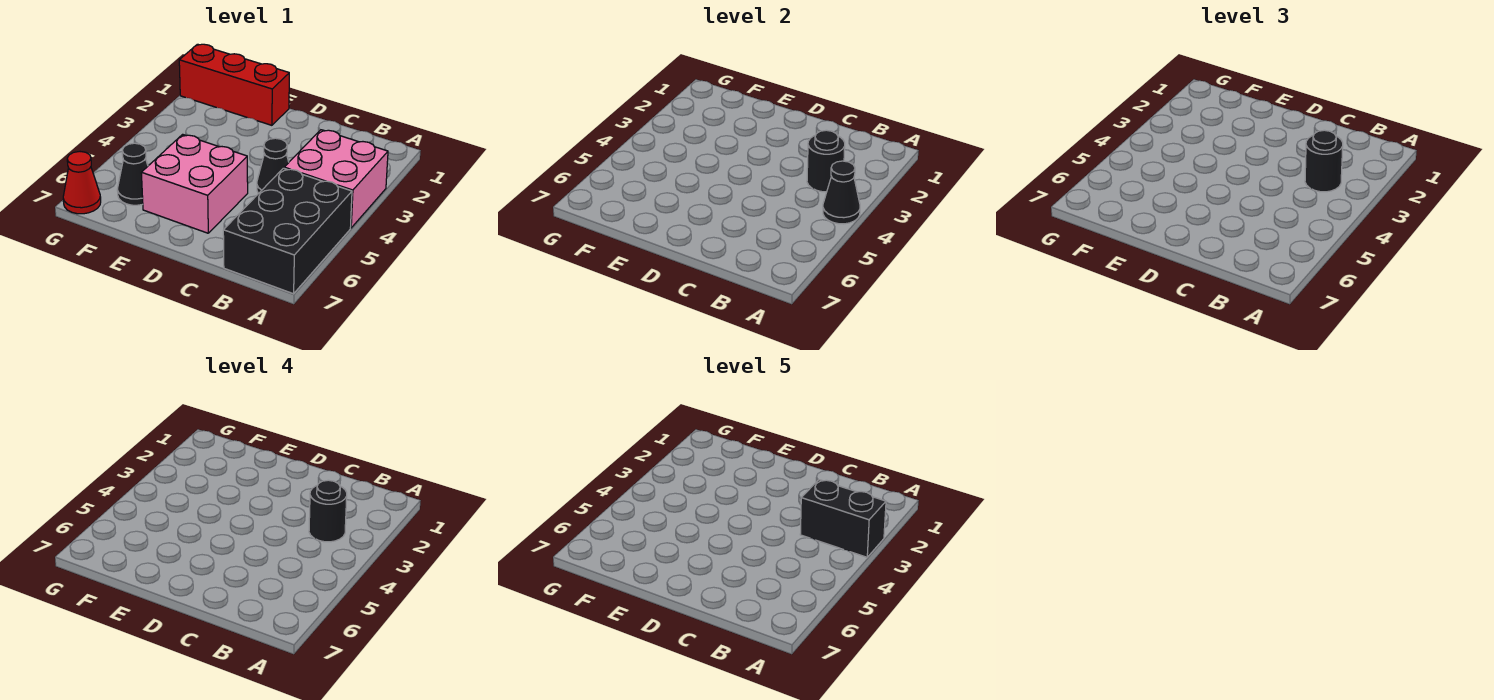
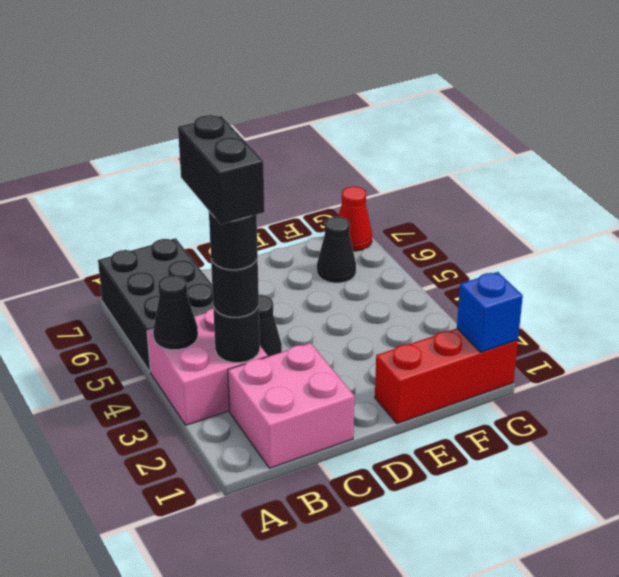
black brick A3:B3 level 5 -> black brick B3:B4 level 5
pink brick D5:E6 level 1 -> pink brick B1:C2 level 1
none -> blue brick G1 level 2

